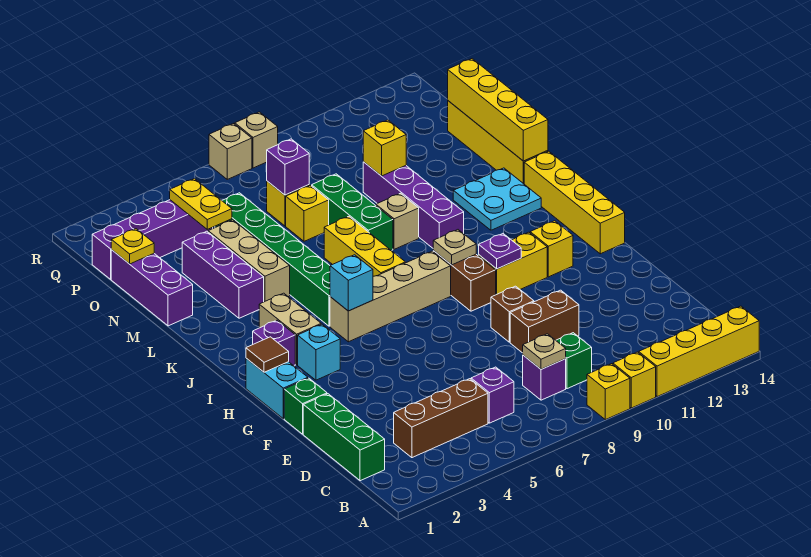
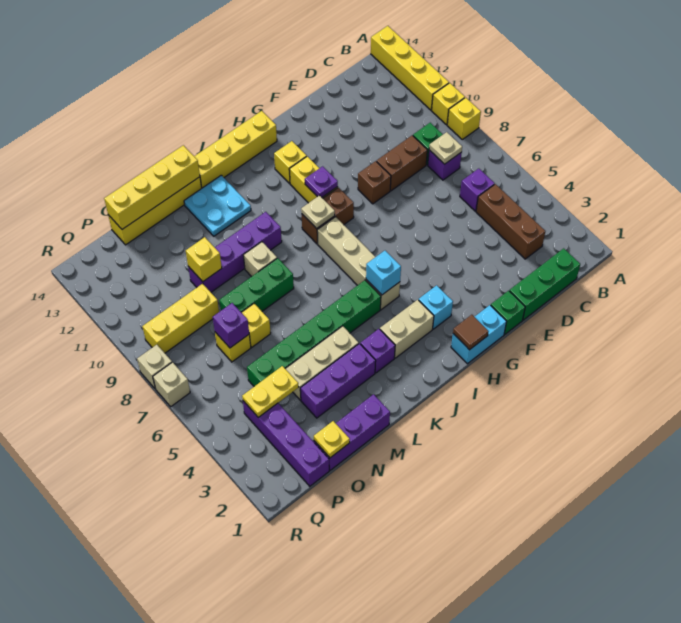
brown brick E9:E10 level 1 -> brown brick D9:E9 level 1
purple brick I2 level 1 -> purple brick K3 level 1
yellow brick J7:L7 level 1 -> yellow brick O9:Q9 level 1

